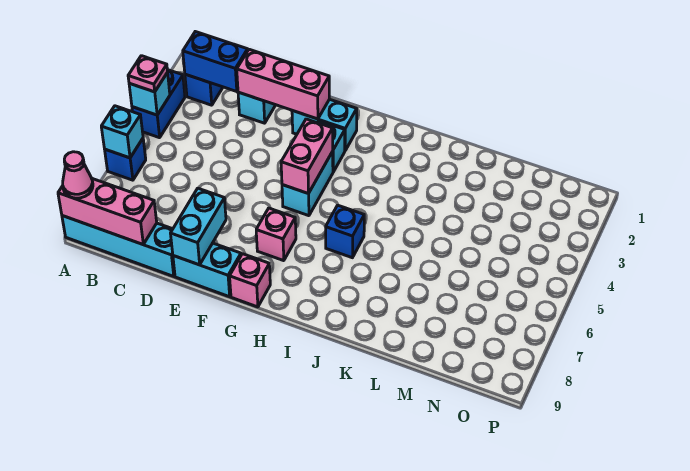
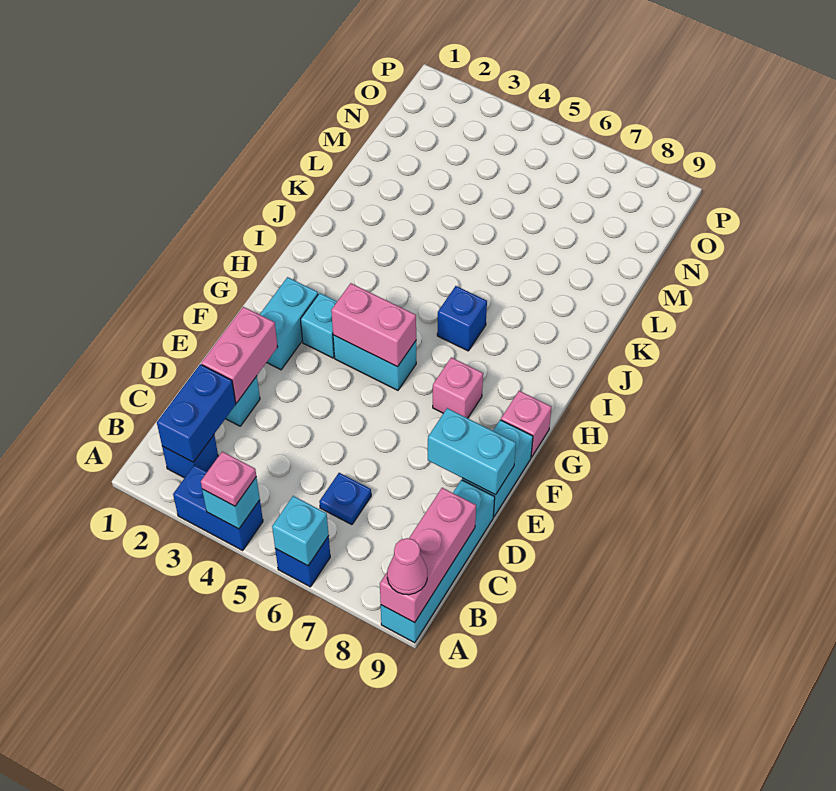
none -> blue plate C6 level 1
pink brick D2:F2 level 2 -> pink brick D2:E2 level 2

